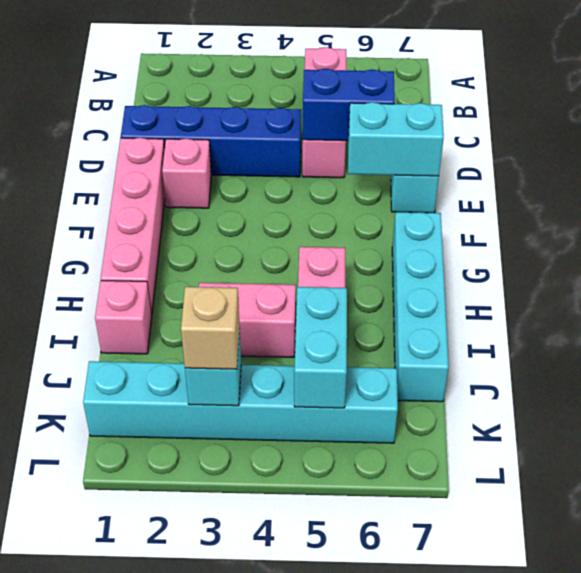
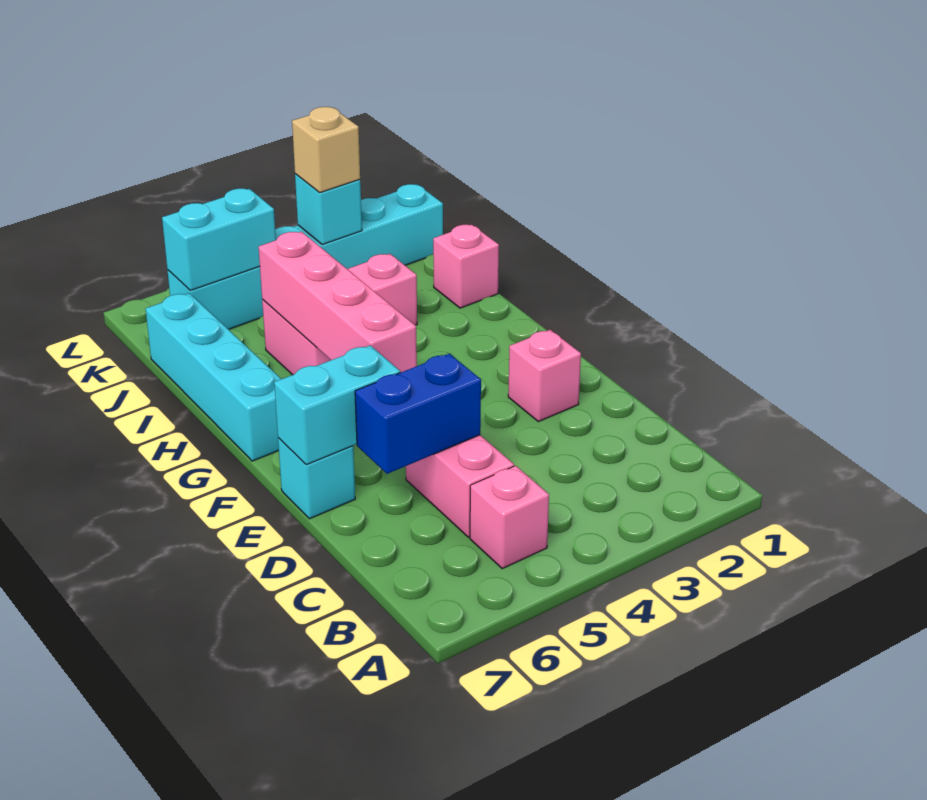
blue brick D1:D4 level 1 -> none
pink brick E1:H1 level 1 -> pink brick F5:I5 level 2
cyan brick J5:K5 level 2 -> cyan brick K5:K6 level 2

